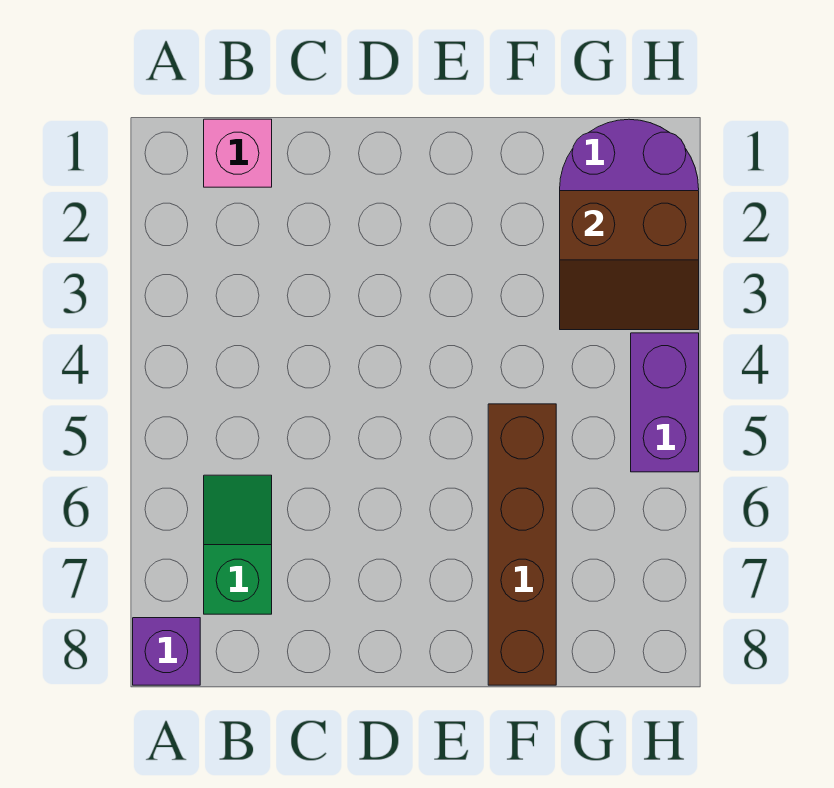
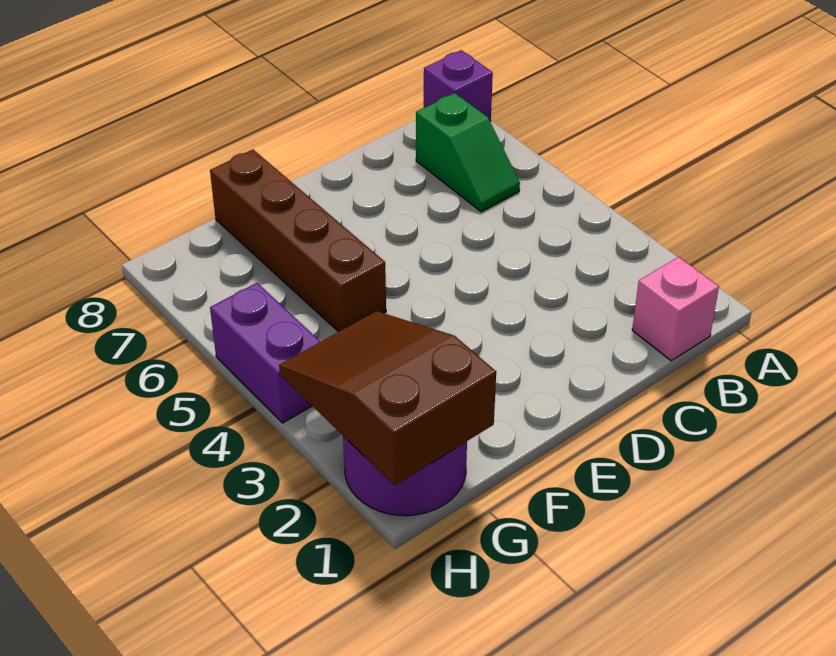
brown slope G2:H3 level 2 top 2 -> brown slope G1:H3 level 2 top 1

